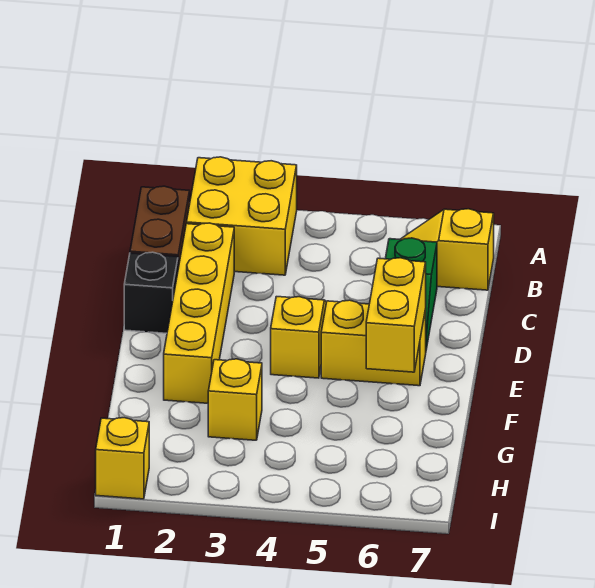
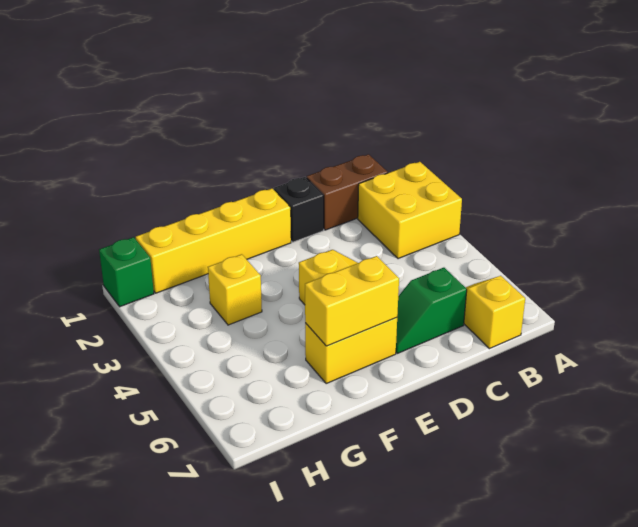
yellow brick C2:F2 level 1 -> yellow brick E1:H1 level 1
yellow brick E5:E6 level 1 -> yellow brick E6:F6 level 1
yellow brick I1 level 1 -> green brick I1 level 1

